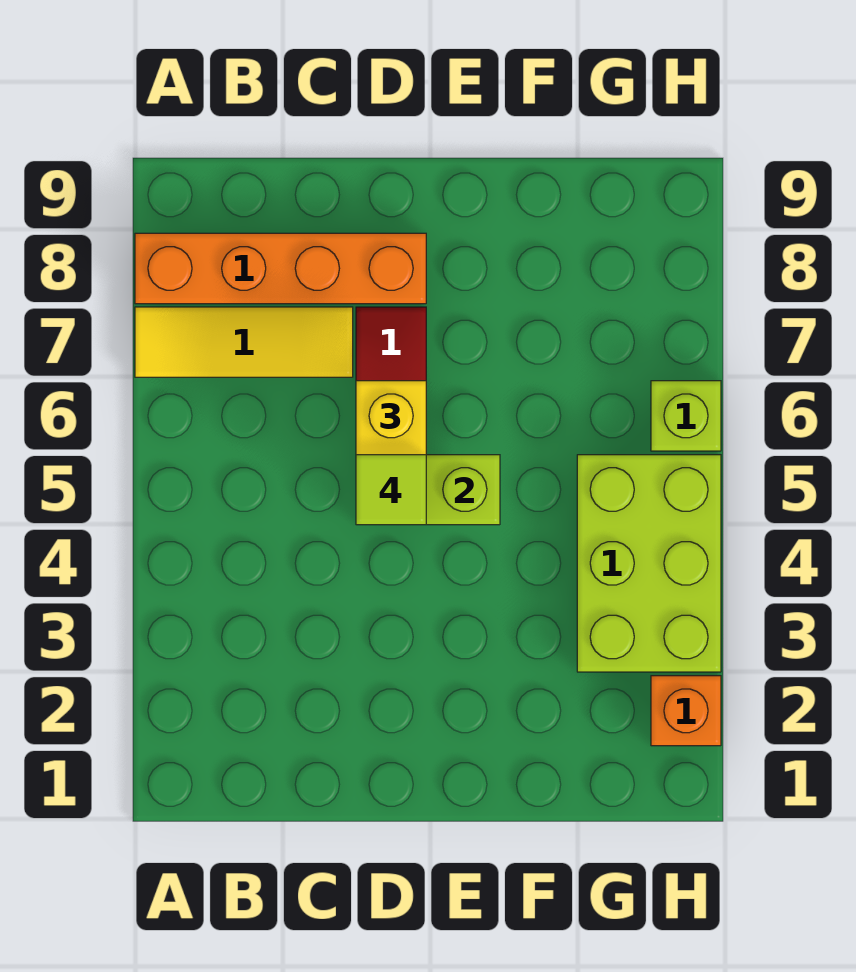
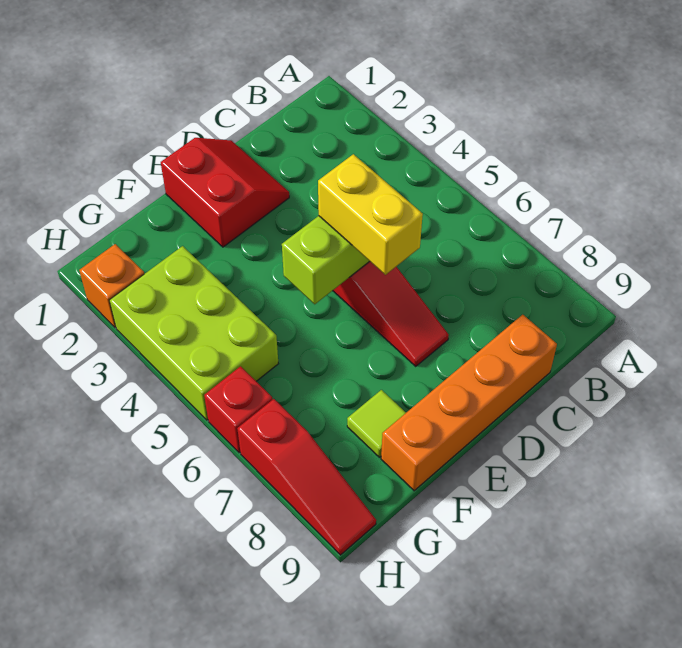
yellow tile A7:C7 level 1 -> none
orange brick A8:D8 level 1 -> orange brick C9:F9 level 1
none -> red slope D1:E2 level 1 top E
lime tile D5 level 4 -> lime tile F8 level 1
lime brick H6 level 1 -> red brick H6 level 1
none -> red slope H7:H9 level 1 top 7

